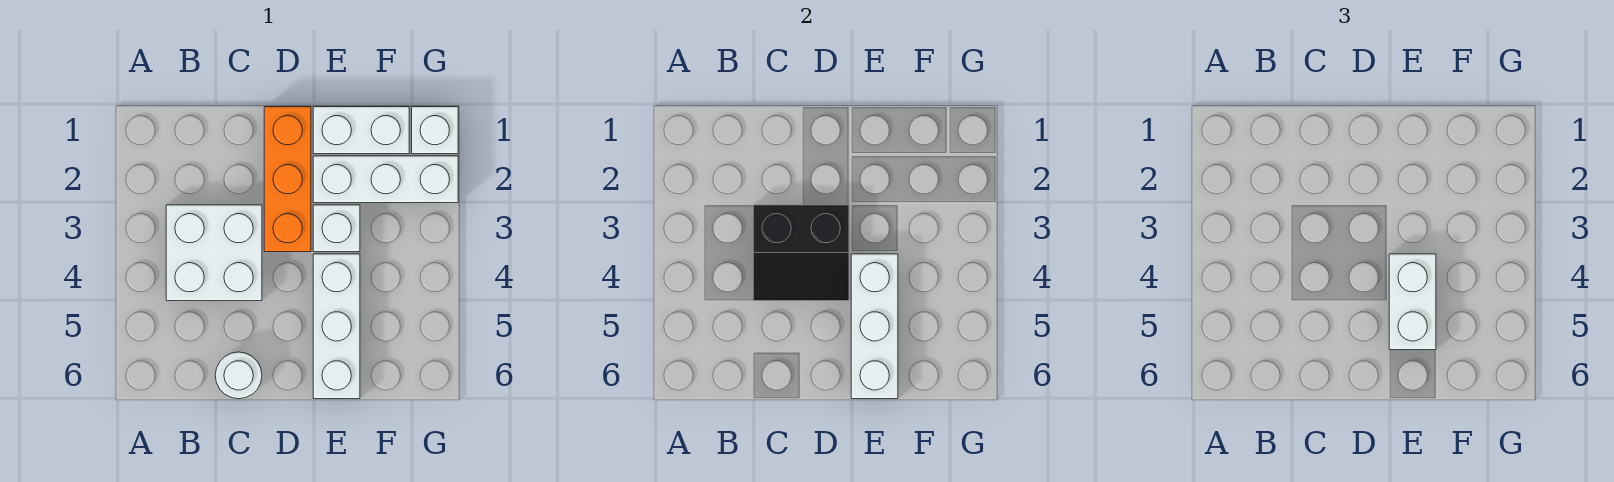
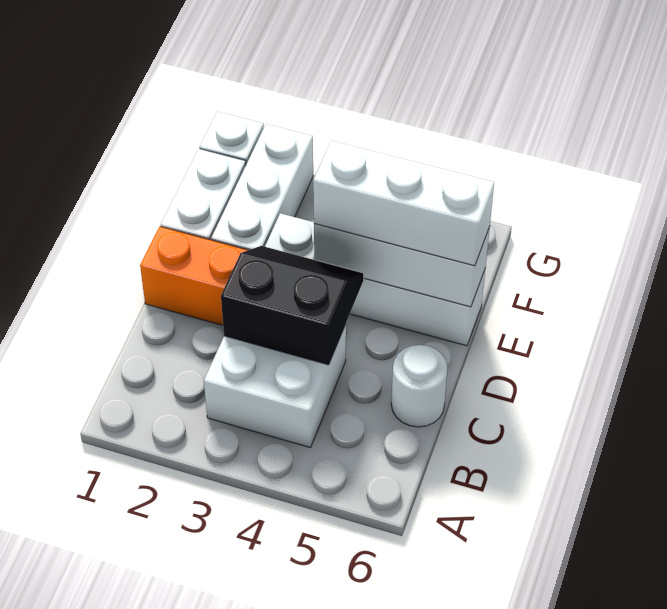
black slope C3:D4 level 2 top 3 -> black slope C3:D4 level 2 top C
white brick E4:E5 level 3 -> white brick E4:E6 level 3

